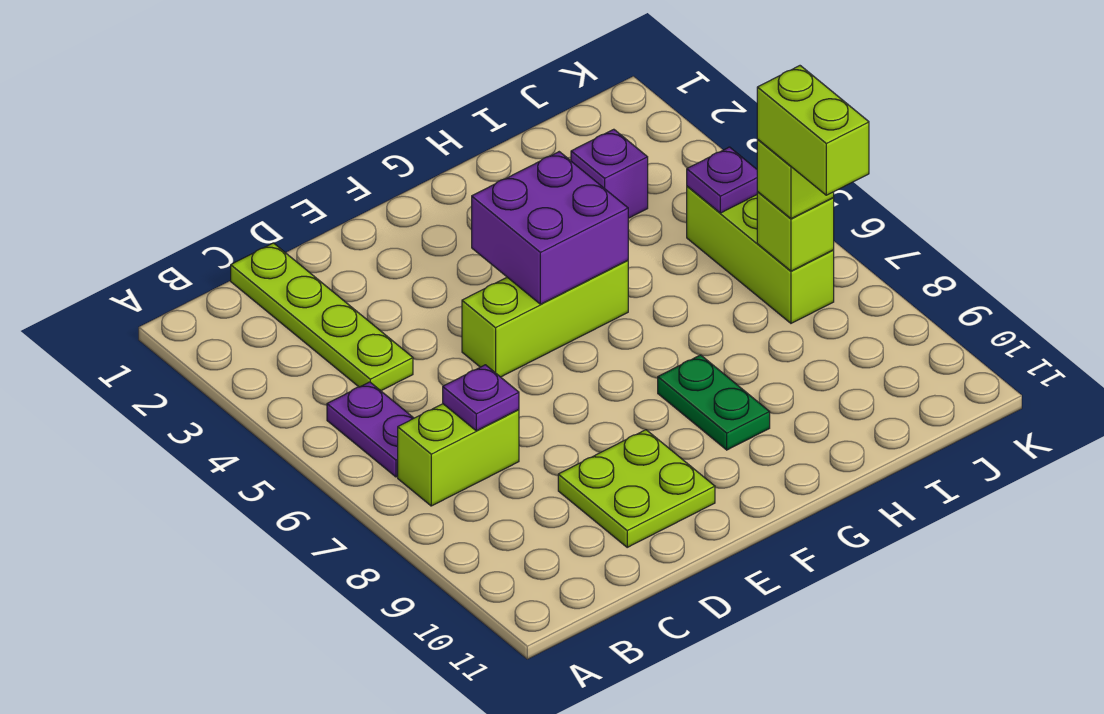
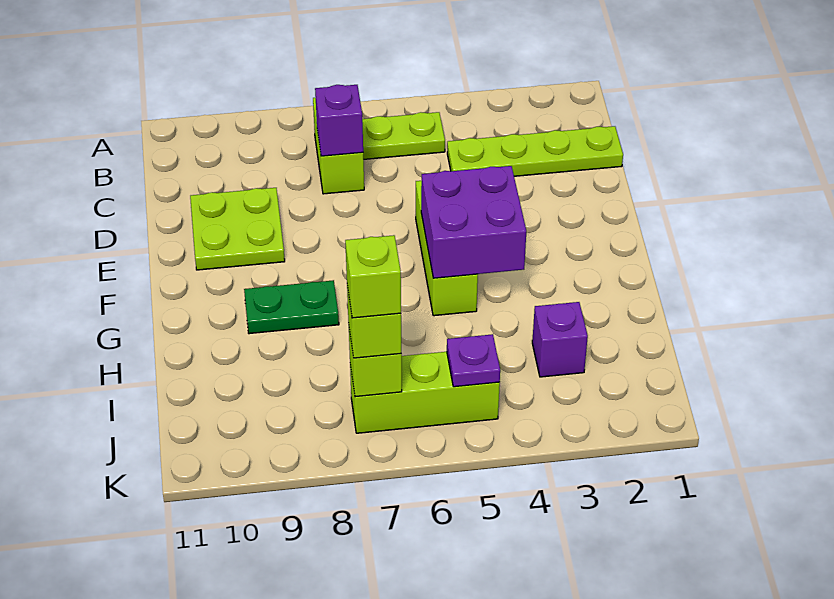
purple plate B5:B6 level 1 -> lime plate B5:B6 level 1
purple plate C7 level 2 -> purple brick C7 level 2
lime brick J7:J8 level 4 -> lime brick J7 level 4

